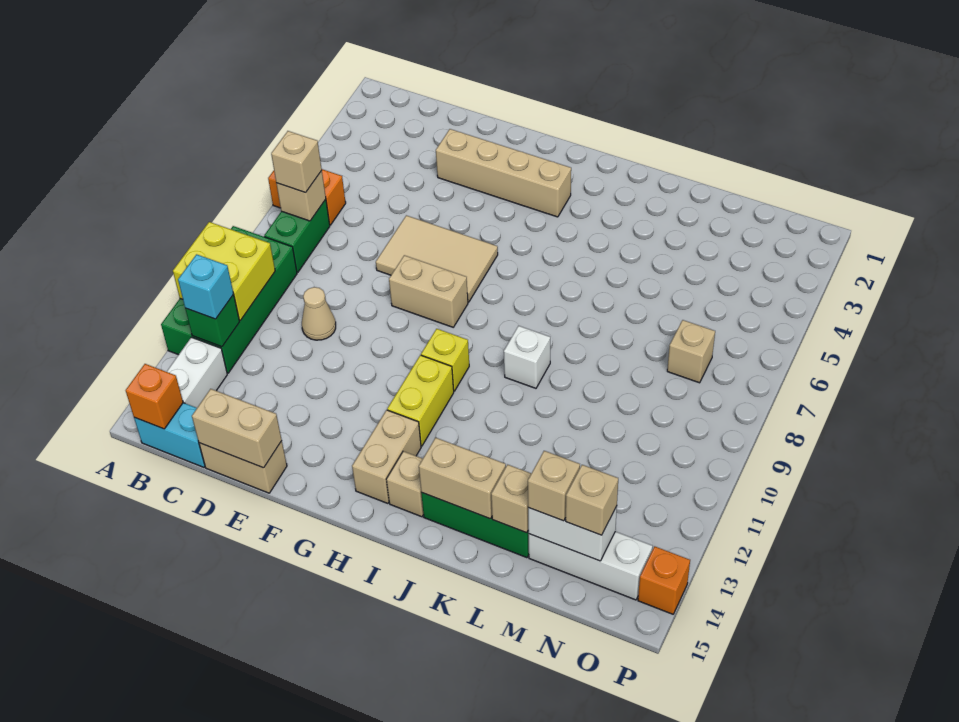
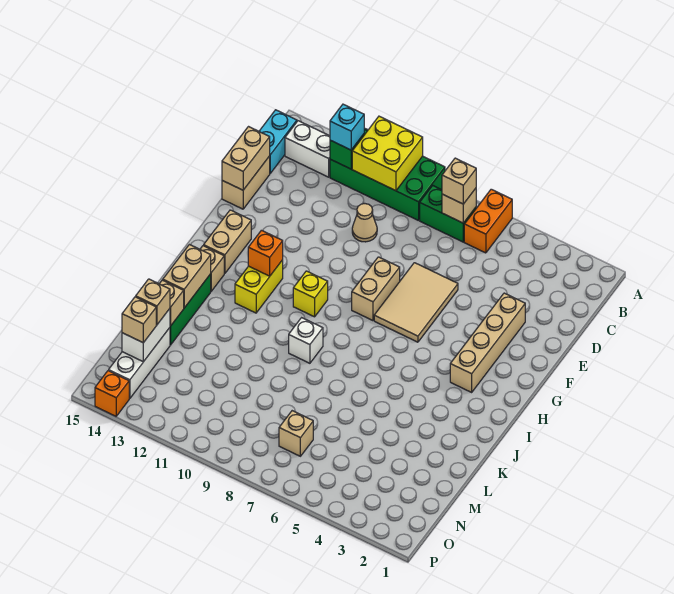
orange brick B15 level 2 -> orange brick H12 level 2
yellow brick H11:H12 level 1 -> yellow brick H12:I12 level 1
tan brick H13:H14 level 1 -> tan brick G14:H14 level 1

